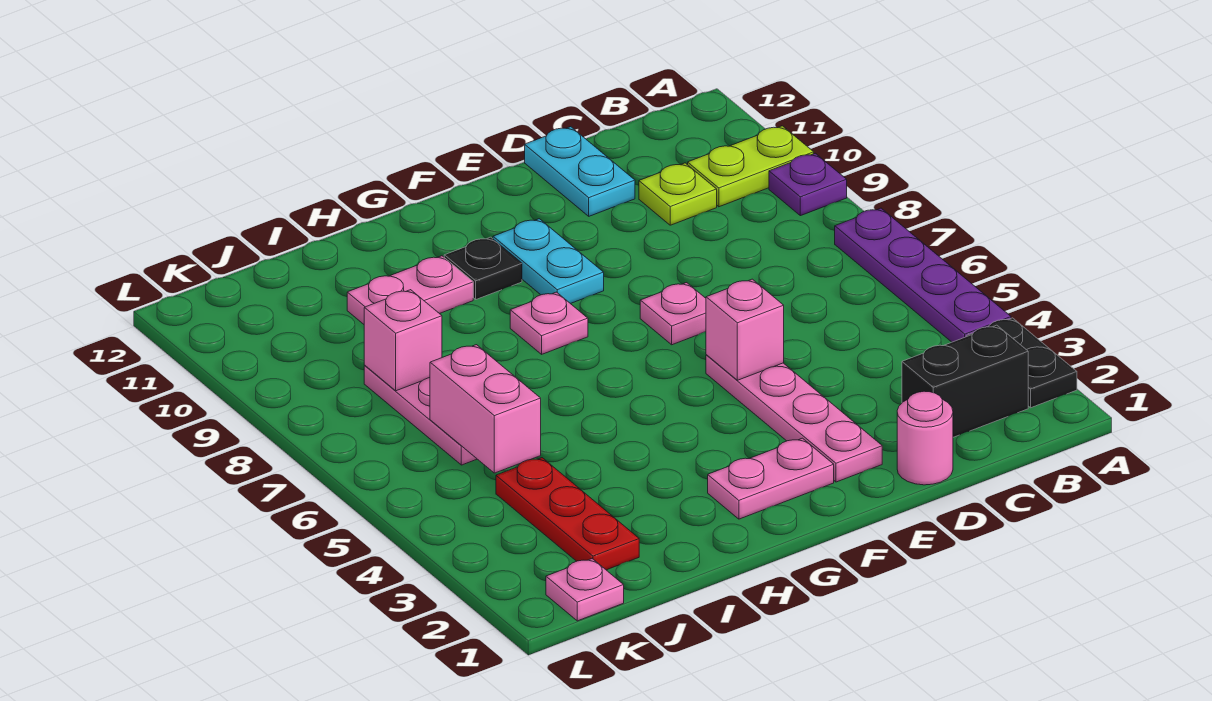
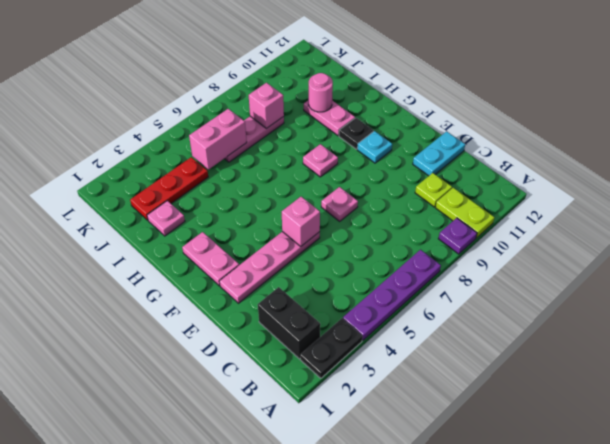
pink round brick D1 level 1 -> pink round brick I10 level 2
cyan plate F9:F10 level 1 -> cyan plate F10 level 1
pink plate K1 level 1 -> pink plate I2 level 1

